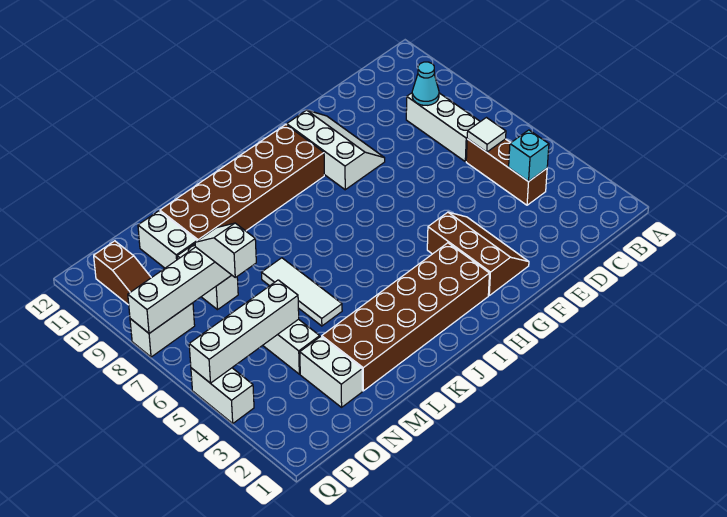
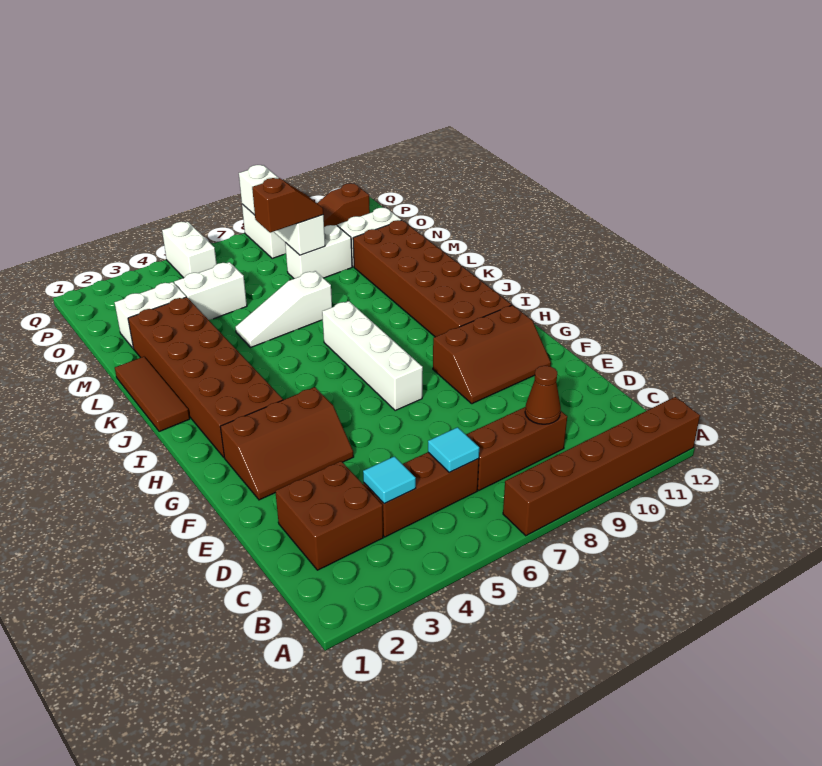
none -> brown brick A7:A12 level 1
none -> brown brick C2:D3 level 1
cyan brick C4 level 2 -> cyan tile C4 level 2
white tile C6 level 2 -> cyan tile C6 level 2
white brick C7:C9 level 1 -> brown brick C7:C9 level 1
cyan cone C9 level 2 -> brown cone C9 level 2
white slope F9:G11 level 1 top G -> brown slope F9:G11 level 1 top G
none -> brown tile J1:L1 level 1
white tile L5:L7 level 1 -> white slope L5:L7 level 1 top 7
white brick N5:Q5 level 2 -> white brick G7:J7 level 1
white slope N7:N8 level 3 top 7 -> brown slope N7:N8 level 3 top 7
white brick Q4:Q5 level 1 -> white brick P5:Q5 level 1

